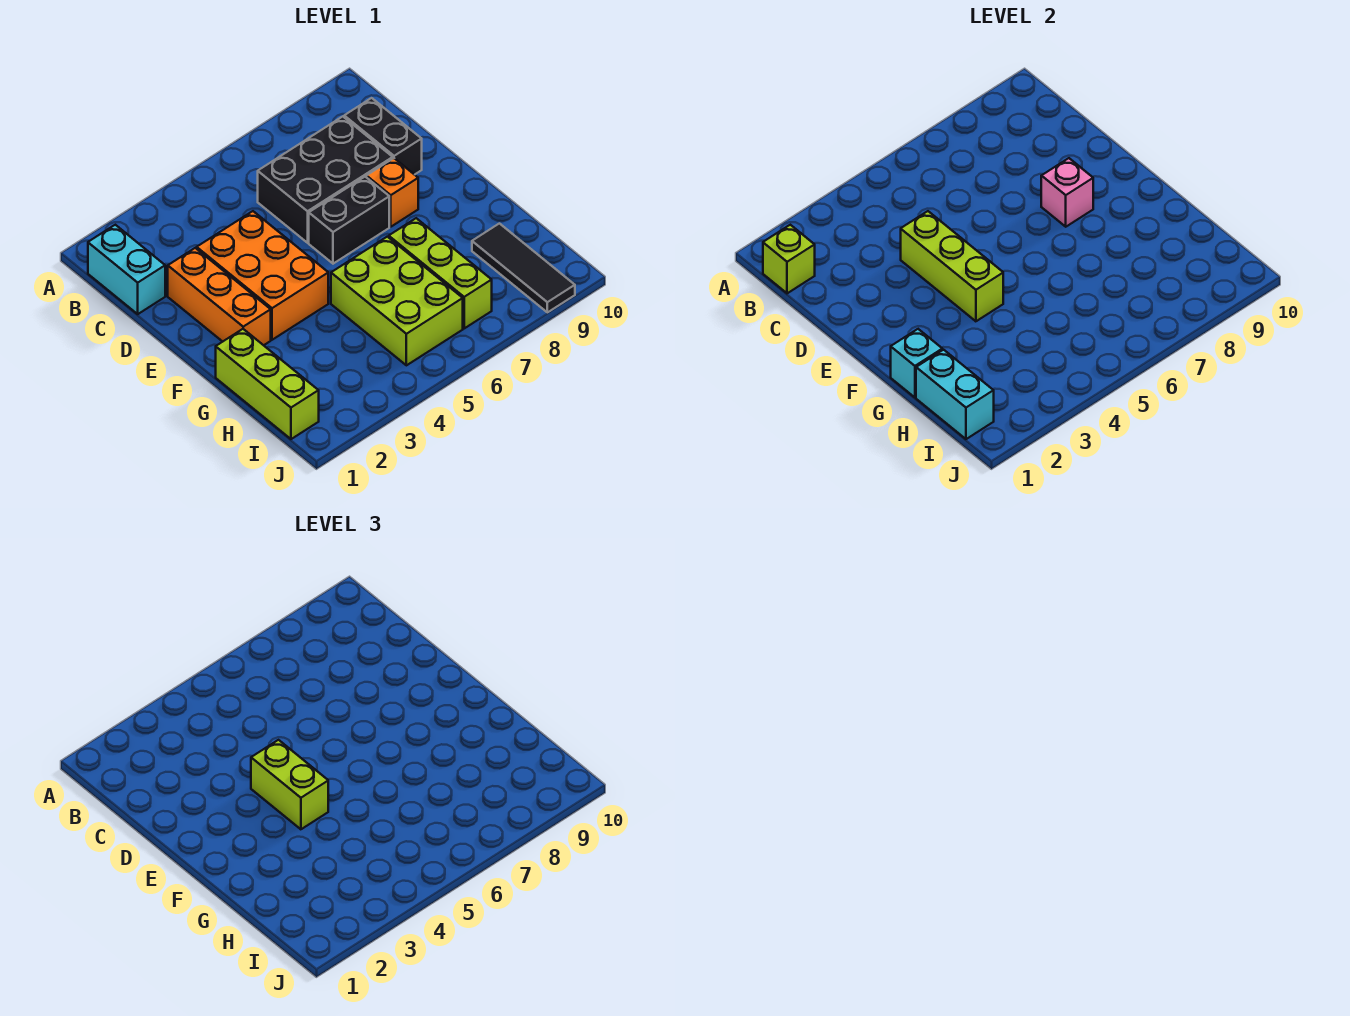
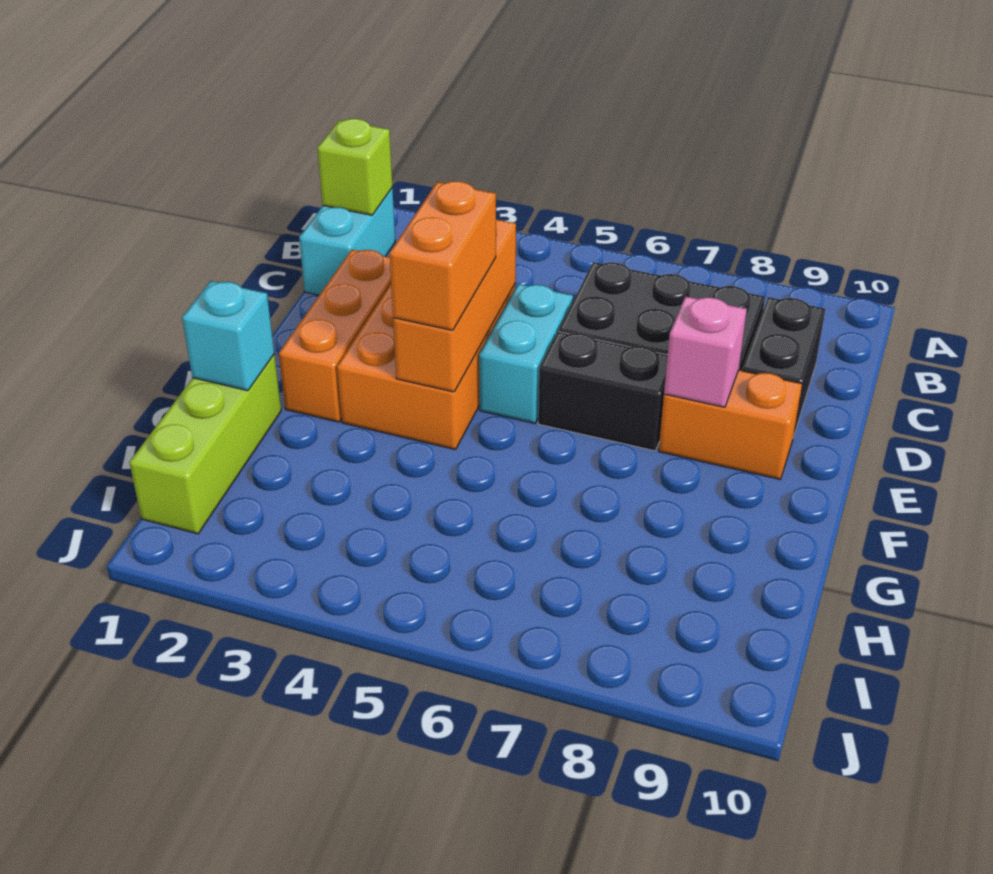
lime brick D4:F4 level 2 -> orange brick D4:F4 level 2
lime brick E4:F4 level 3 -> orange brick E4:F4 level 3
orange brick E8 level 1 -> orange brick E8:E9 level 1
lime brick G5:I6 level 1 -> none
lime brick G7:I7 level 1 -> none
cyan brick H1:I1 level 2 -> cyan brick D5:E5 level 1
black tile H9:J9 level 1 -> none

